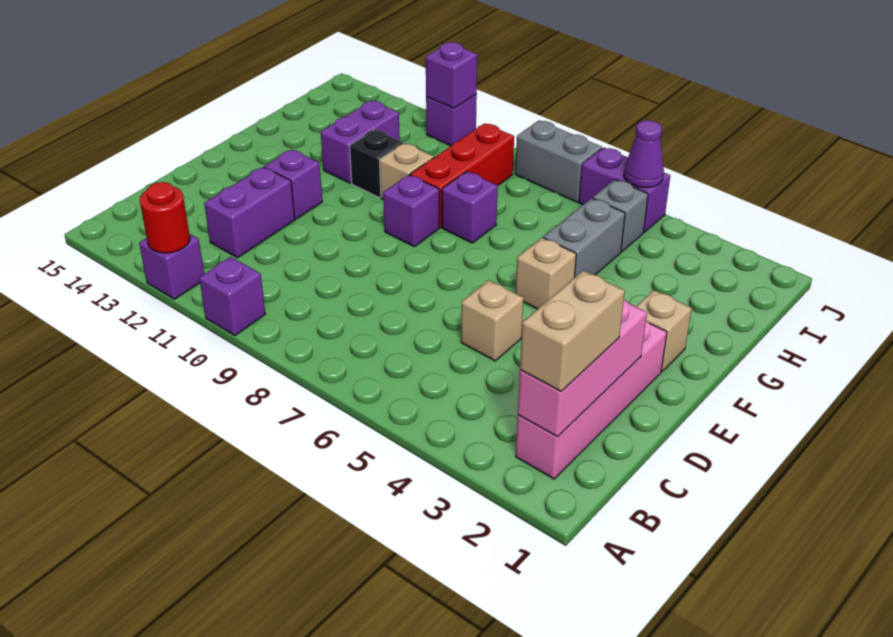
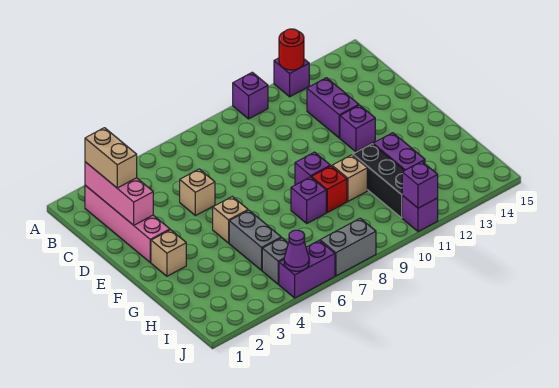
red brick G9:I9 level 1 -> red brick G9 level 1
black brick G11 level 1 -> black brick G11:I11 level 1

